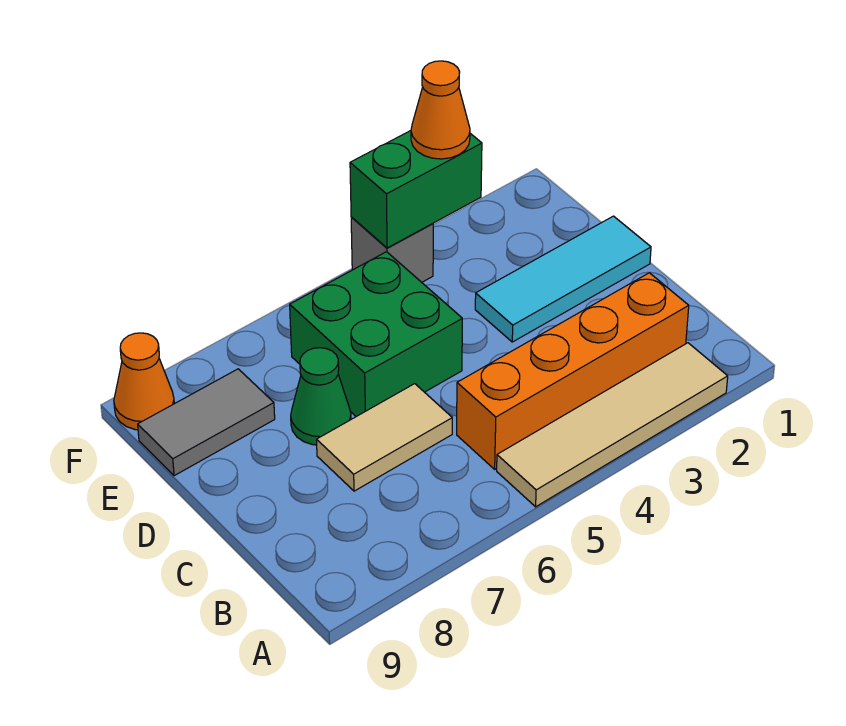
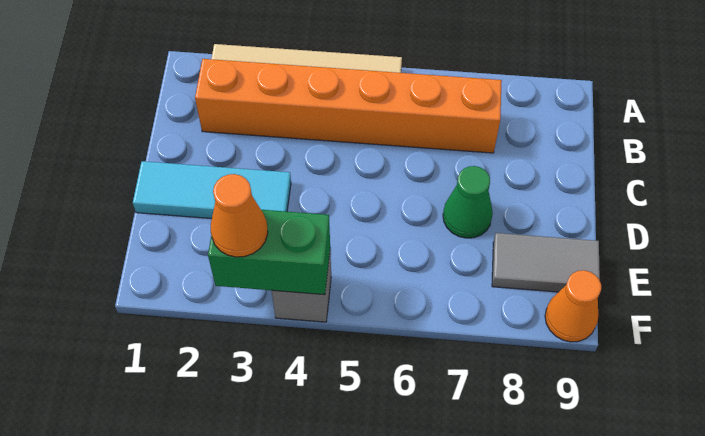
orange brick B2:B5 level 1 -> orange brick B2:B7 level 1
tan tile C6:C7 level 1 -> none
green brick D5:E6 level 1 -> none

